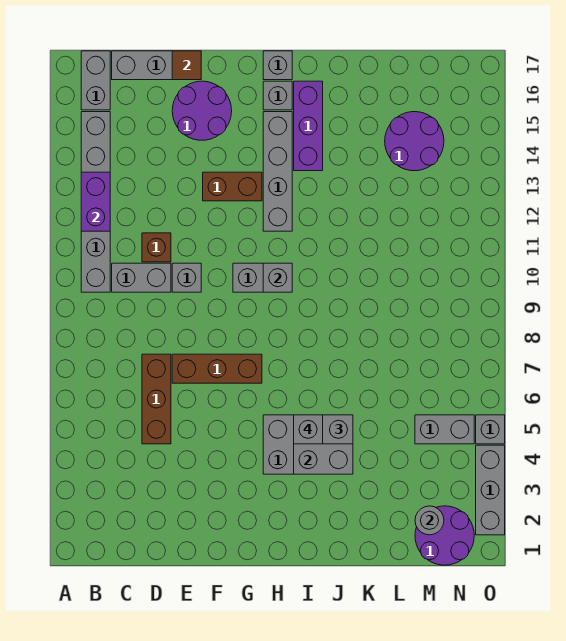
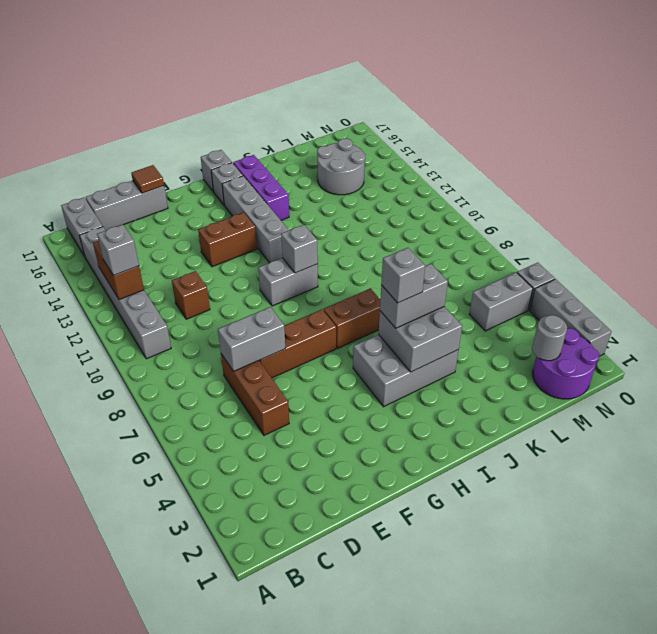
purple brick B12:B13 level 2 -> brown brick B12:B13 level 2
grey brick C10:D10 level 1 -> grey brick D7:E7 level 2
grey brick E10 level 1 -> grey brick B12 level 3
purple round brick E15:F16 level 1 -> none
none -> brown brick H7:I7 level 1
purple round brick L14:M15 level 1 -> grey round brick L14:M15 level 1

